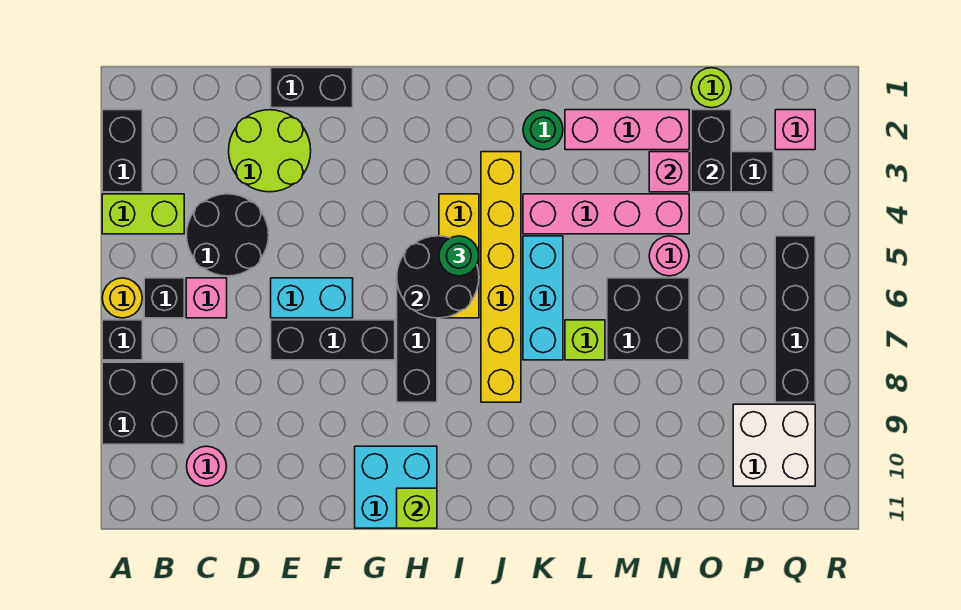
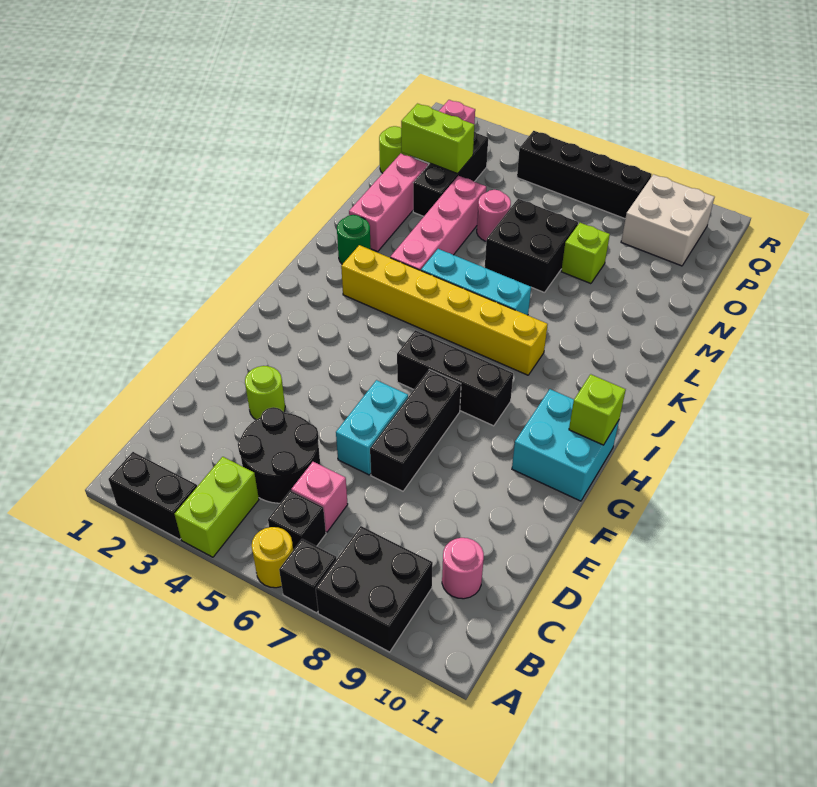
lime round brick D2:E3 level 1 -> lime round brick E3 level 1
black brick E1:F1 level 1 -> none
black round brick H5:I6 level 2 -> none
yellow brick I4:I6 level 1 -> none
green round brick I5 level 3 -> none
lime brick L7 level 1 -> lime brick N8 level 1
pink brick N3 level 2 -> none
black brick O2:O3 level 2 -> lime brick O2:O3 level 2

